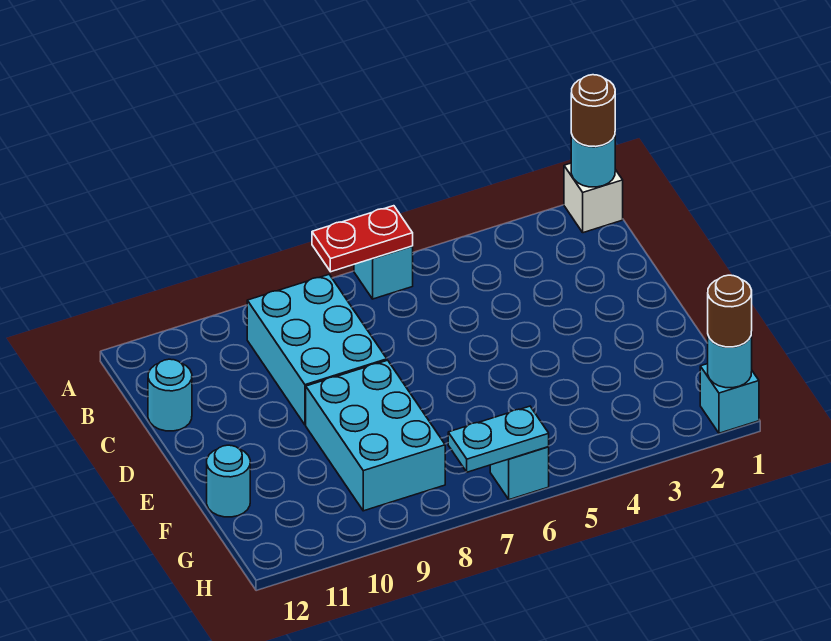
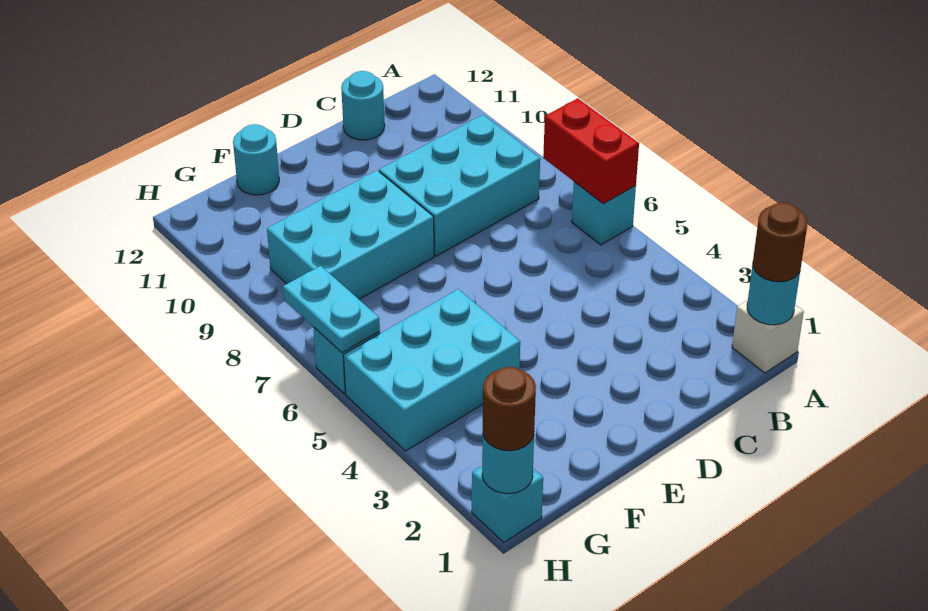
red plate A6:A7 level 2 -> red brick A6:A7 level 2
none -> cyan brick F4:H5 level 1

